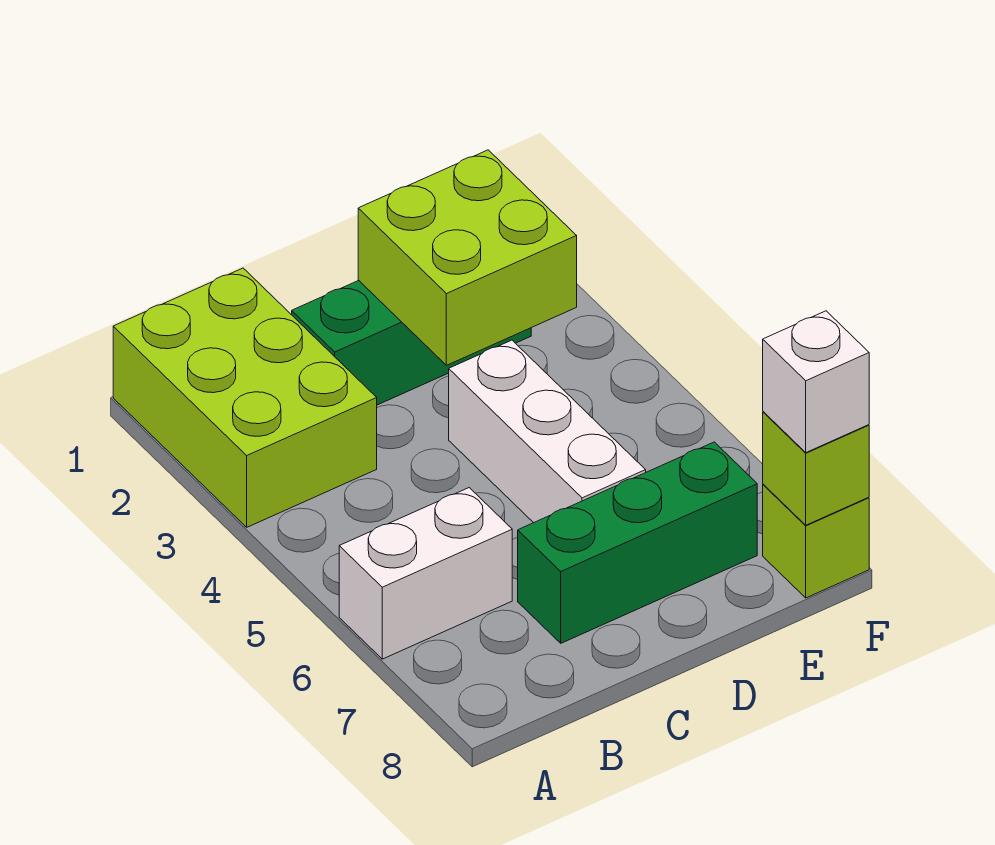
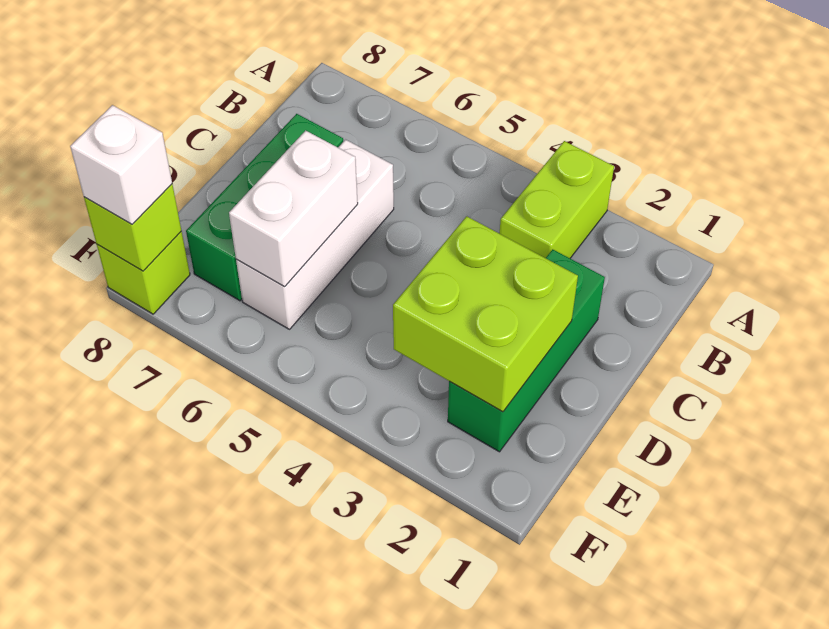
lime brick A1:B3 level 1 -> lime brick A3:B3 level 1
white brick A6:B6 level 1 -> white brick D6:E6 level 2
white brick D4:D6 level 1 -> white brick C6:E6 level 1

